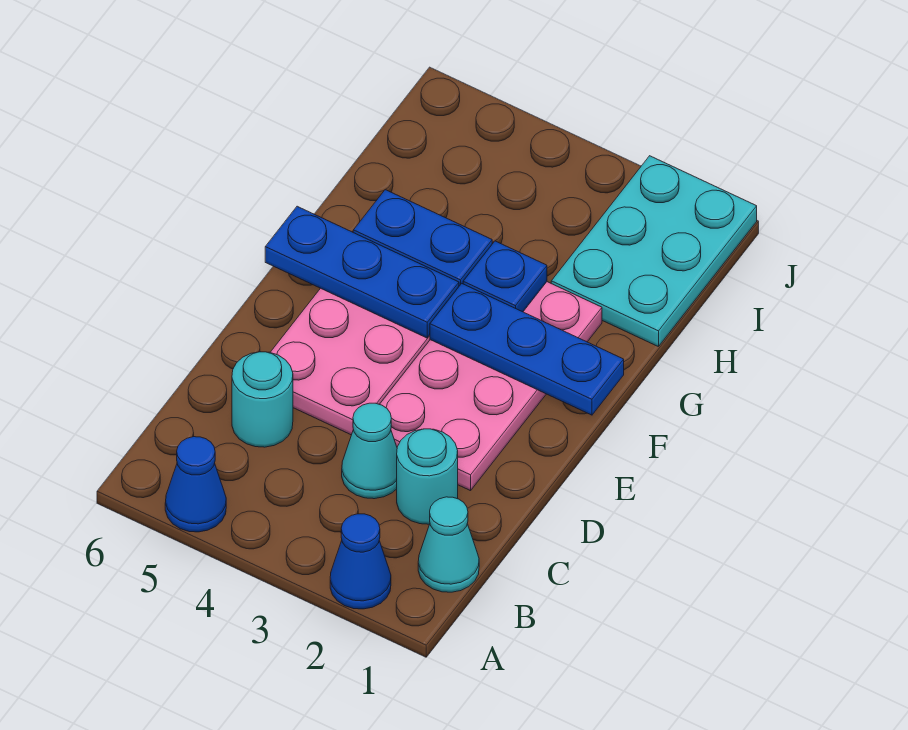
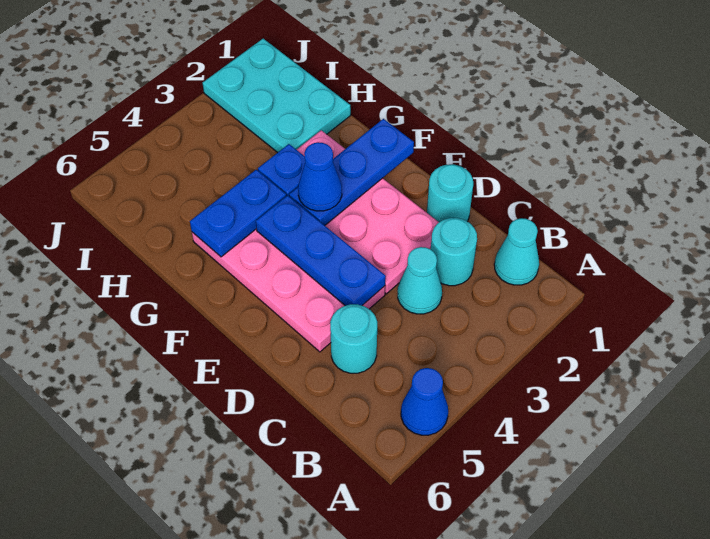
blue cone A2 level 1 -> blue cone F3 level 3
none -> cyan round brick D1 level 1
blue plate F4:F6 level 2 -> blue plate D4:F4 level 2

